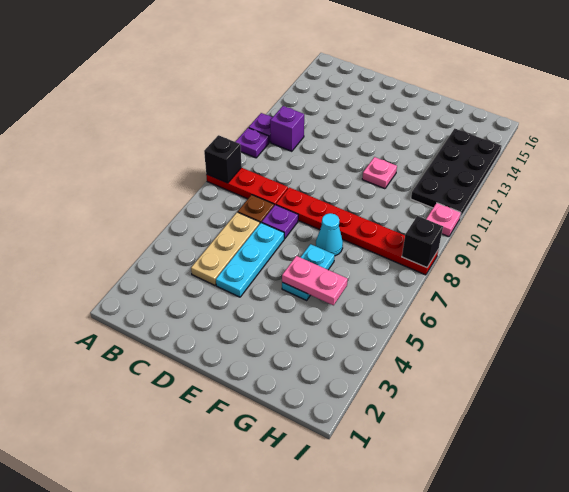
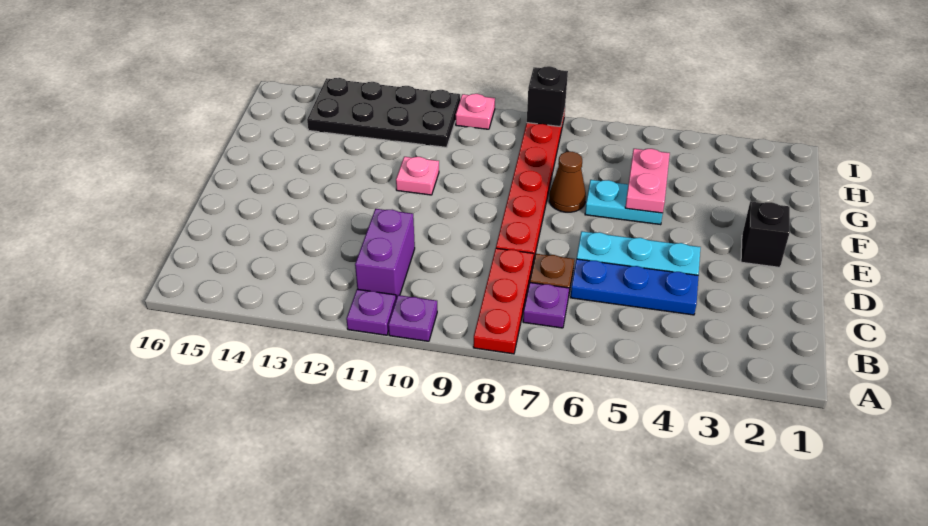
black brick A8 level 2 -> black brick E2 level 1
purple brick B11 level 1 -> purple brick B11:C11 level 1
tan plate C4:C6 level 1 -> blue plate C4:C6 level 1
purple plate D7 level 1 -> purple plate B7 level 1
cyan cone F7 level 1 -> brown cone F7 level 1

